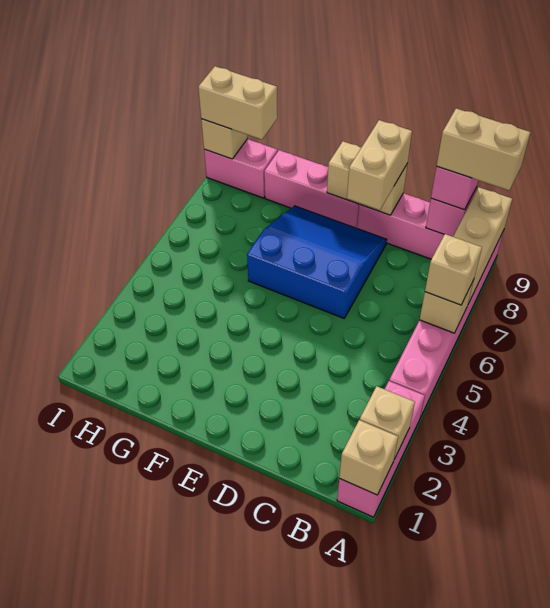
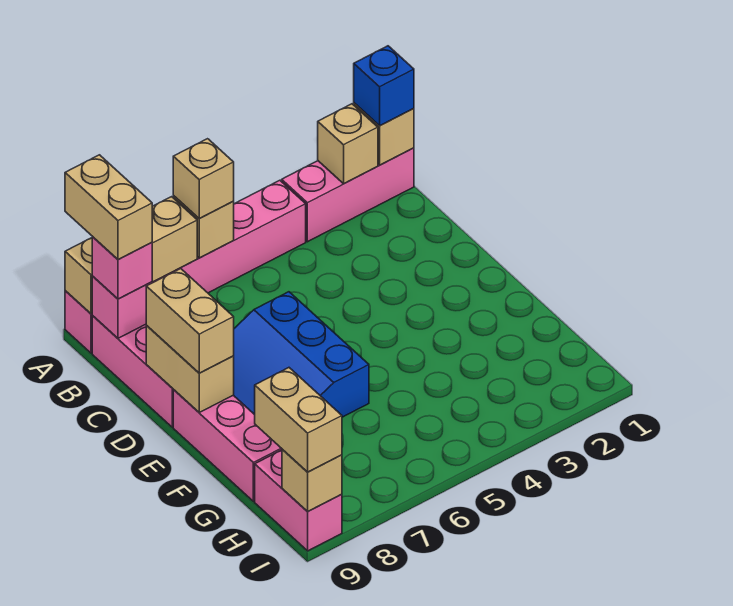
none -> blue brick A1 level 3
tan brick D8:D9 level 3 -> tan brick D9:E9 level 3

